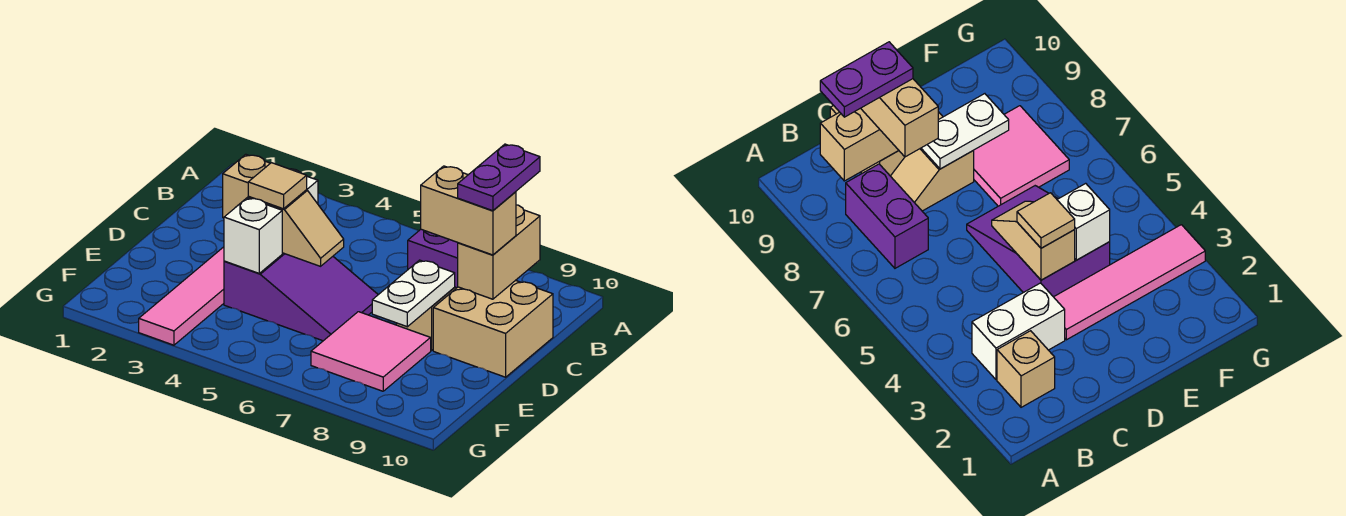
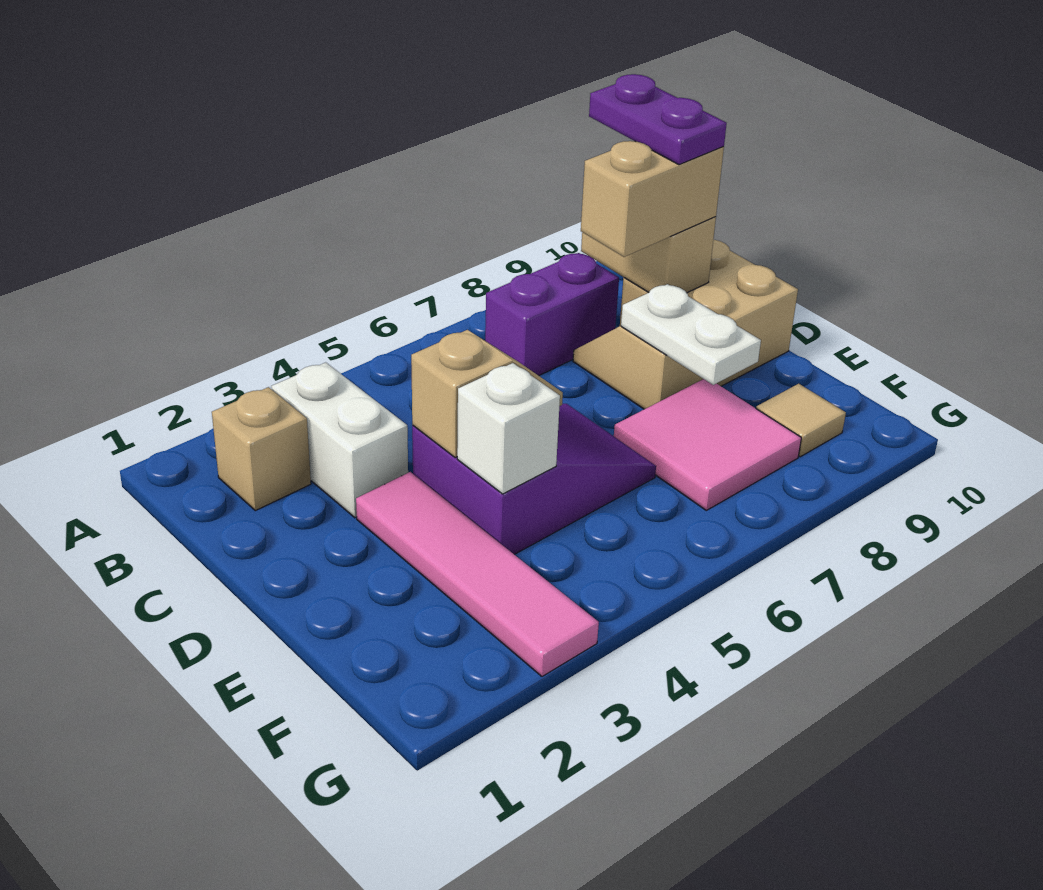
tan tile D4 level 3 -> tan tile F9 level 1

